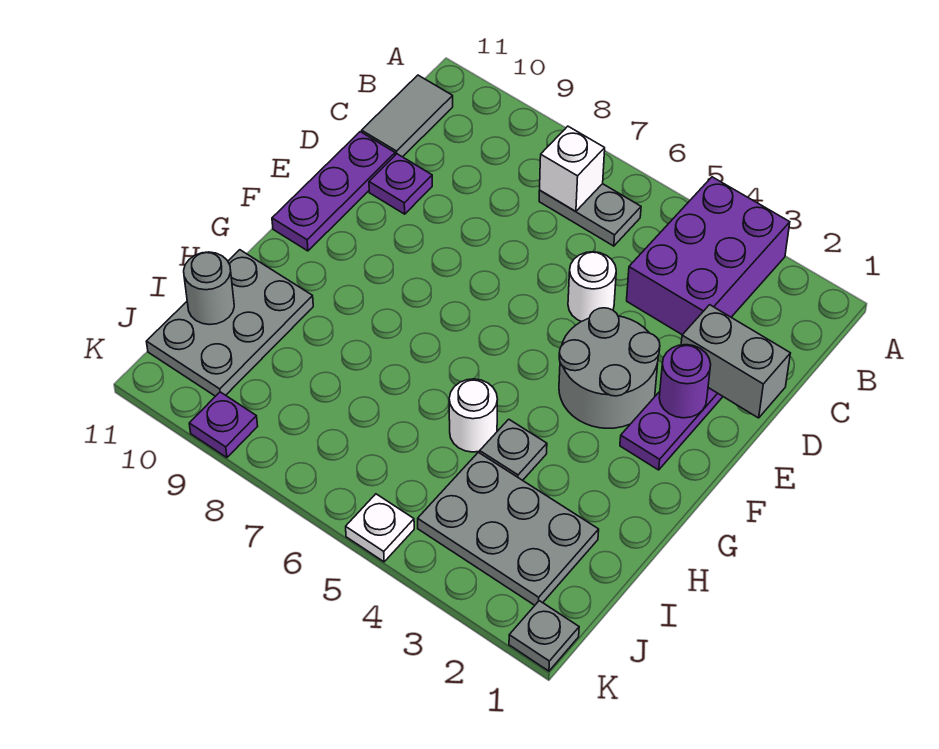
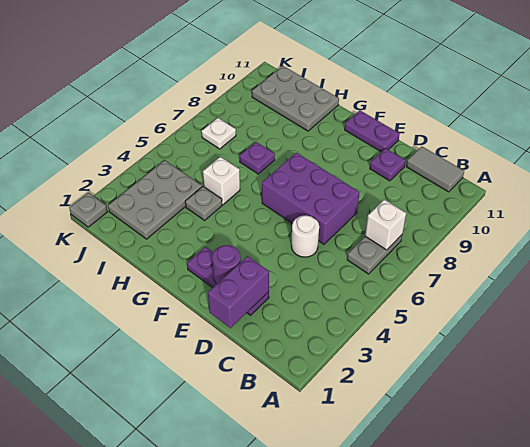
purple brick A3:C4 level 1 -> purple brick D6:F7 level 1
grey brick D1:D2 level 2 -> purple brick D1:D2 level 2
purple plate D11:F11 level 1 -> purple plate E11:F11 level 1
grey round brick E3:F4 level 1 -> none
white round brick H5 level 1 -> white brick H5 level 1
grey round brick I11 level 2 -> none
white plate K5 level 1 -> white plate J7 level 1
purple plate K9 level 1 -> purple plate H7 level 1

